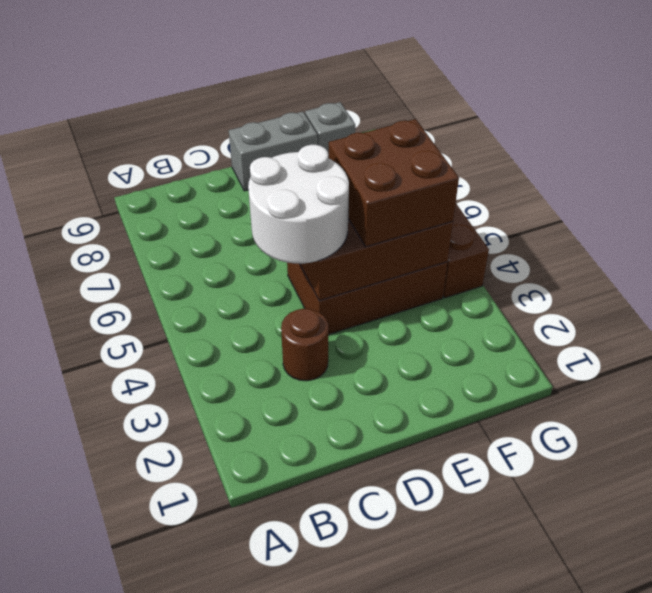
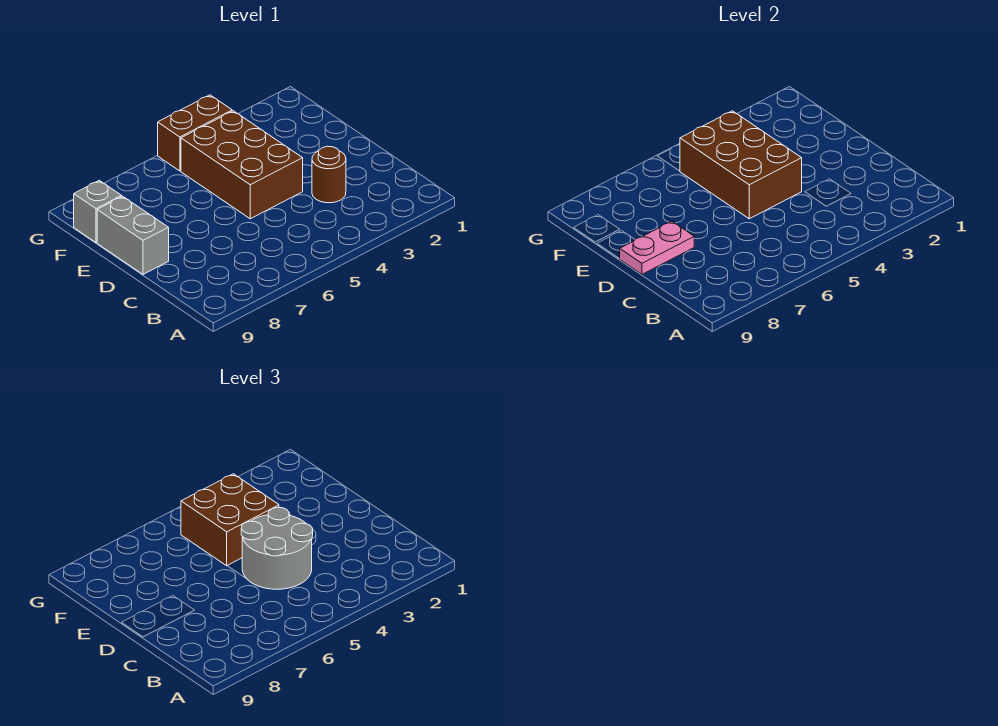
white round brick C4:D5 level 3 -> grey round brick C4:D5 level 3
none -> pink plate D8:D9 level 2

